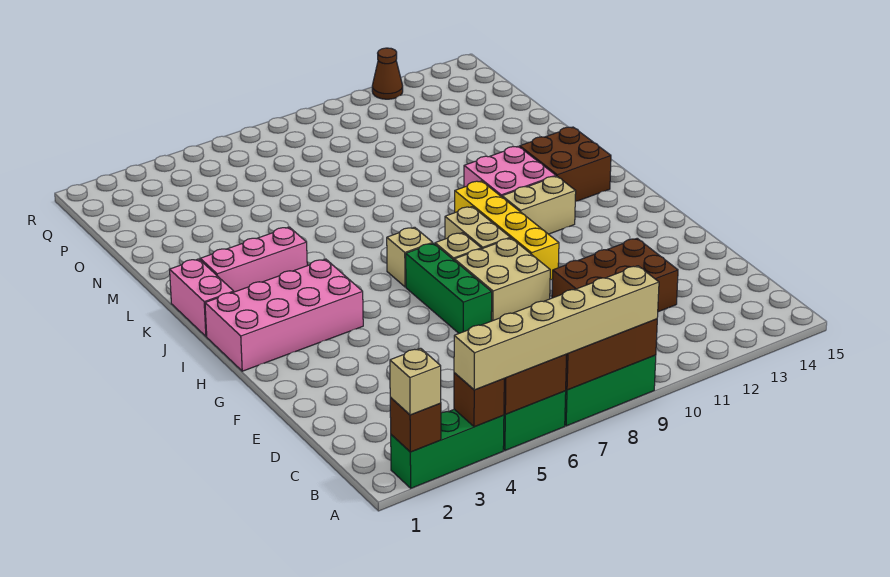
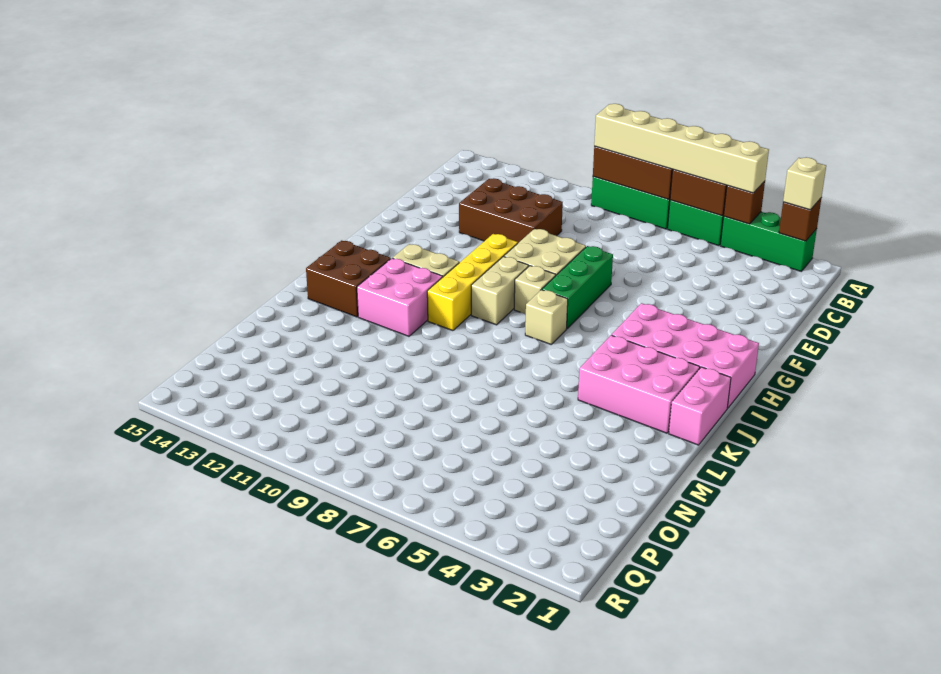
pink brick K2:K4 level 1 -> pink brick J2:K4 level 1
brown cone R12 level 1 -> none

